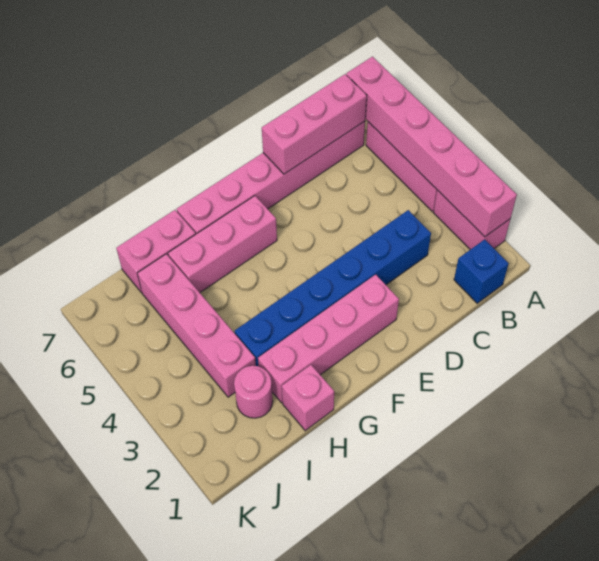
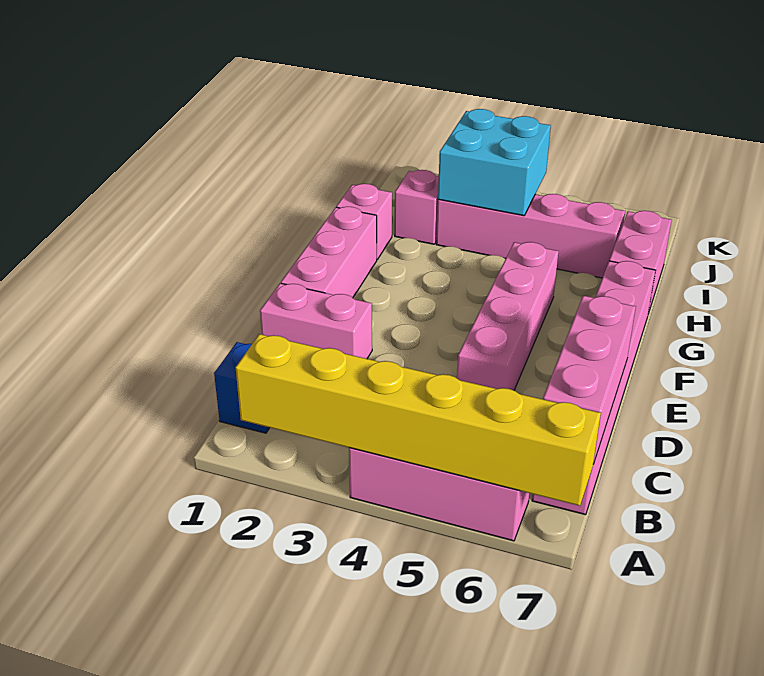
pink brick A2:A3 level 1 -> pink brick D1:D2 level 1
pink brick A2:A7 level 2 -> yellow brick A2:A7 level 2
blue brick C3:H3 level 1 -> none
pink brick E2:H2 level 1 -> pink brick D5:G5 level 1
pink brick F6:H6 level 1 -> pink brick E1:G1 level 1
pink round brick I2 level 1 -> pink brick I2 level 1
none -> cyan brick I3:J4 level 2

